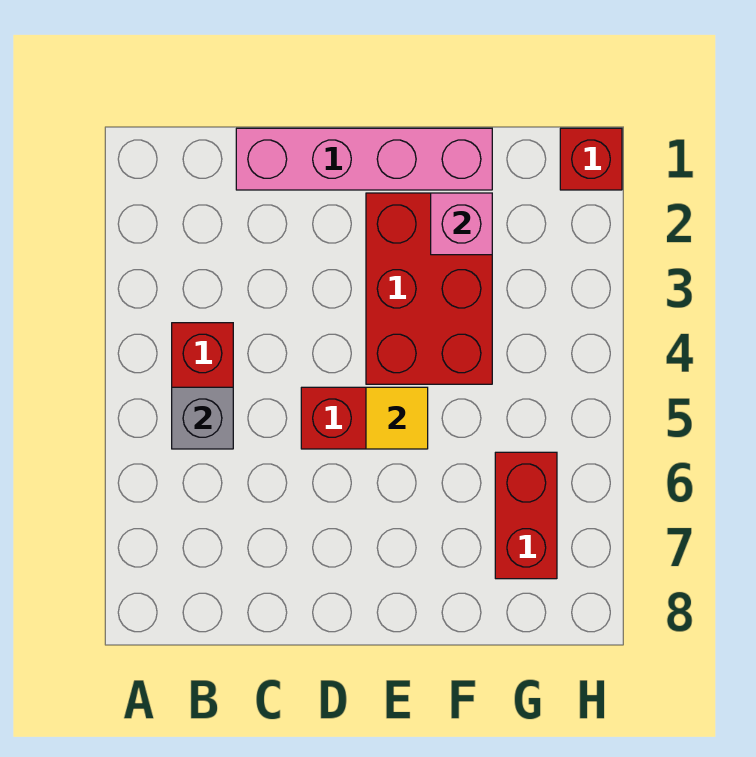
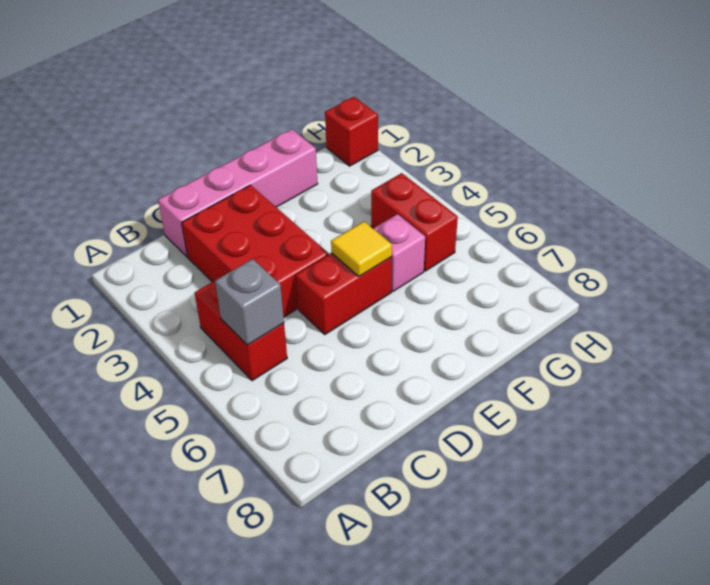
red brick E2:F4 level 1 -> red brick C2:D4 level 1
pink brick F2 level 2 -> pink brick F5 level 1
red brick G6:G7 level 1 -> red brick G4:G5 level 1

